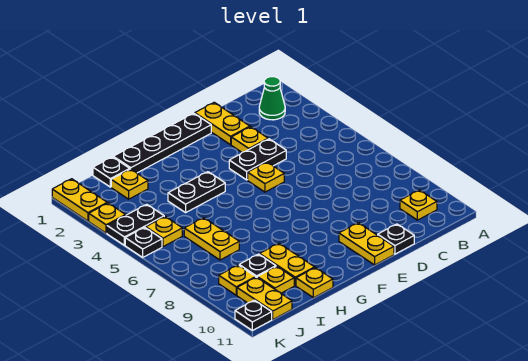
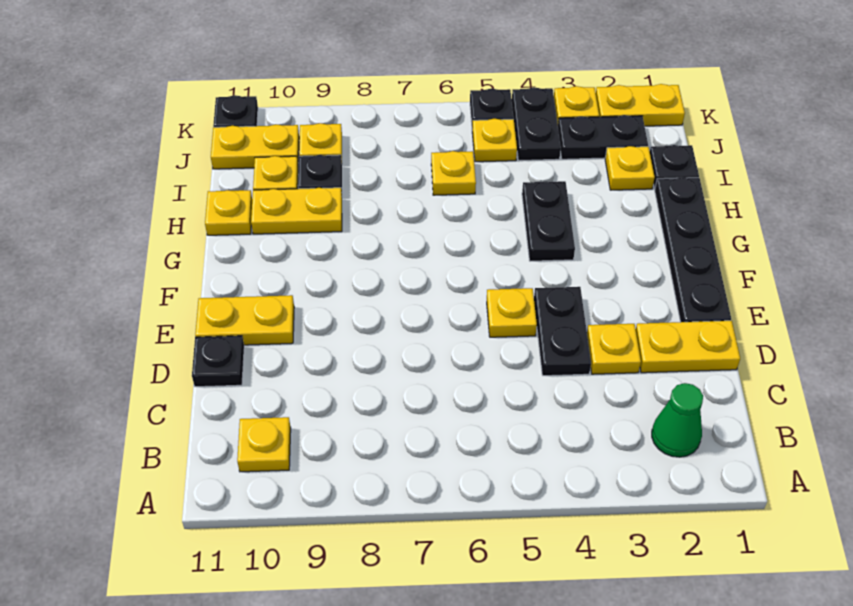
yellow plate I6:I7 level 1 -> yellow plate I6 level 1
none -> black plate J2:J3 level 1

